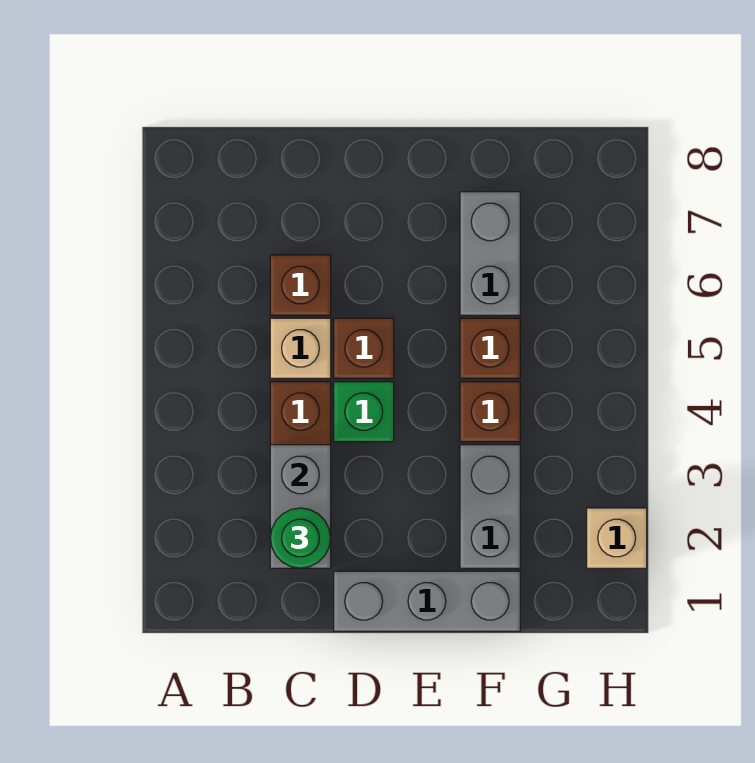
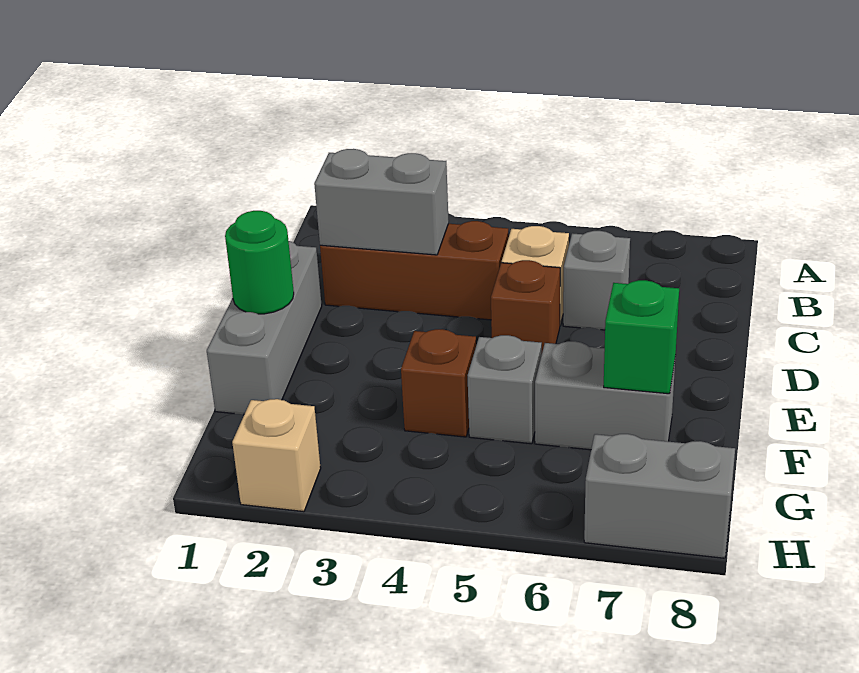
green round brick C2 level 3 -> green round brick E1 level 2
brown brick C6 level 1 -> grey brick C6 level 1
green brick D4 level 1 -> green brick F7 level 2
grey brick F2:F3 level 1 -> grey brick H7:H8 level 1
brown brick F5 level 1 -> grey brick F5 level 1

